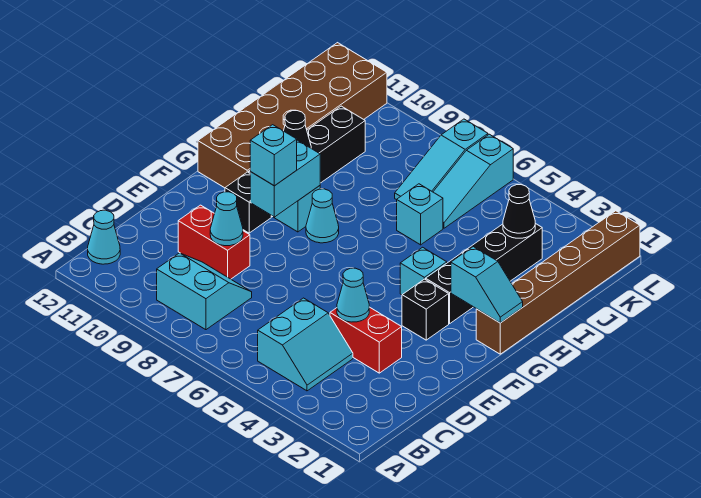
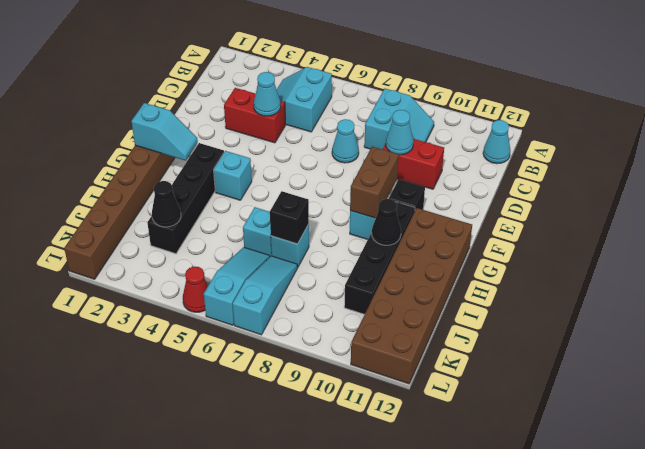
cyan slope B8:C9 level 1 top B -> cyan slope B8:C9 level 1 top 8
black brick F3 level 1 -> black brick I7 level 2
cyan brick F9:G9 level 2 -> brown brick F9:G9 level 2
cyan brick F9 level 3 -> cyan brick I7 level 1
cyan slope G1:G2 level 2 top 2 -> cyan slope G1:G2 level 2 top 1
cyan cone G8 level 1 -> cyan cone D7 level 1
none -> red cone L5 level 1

